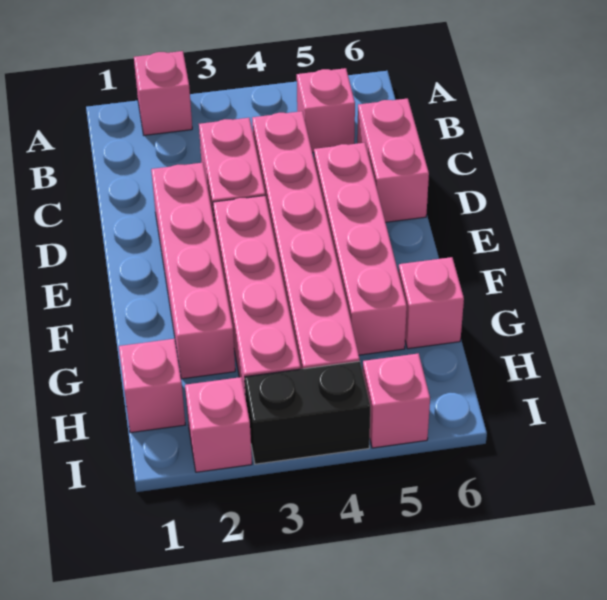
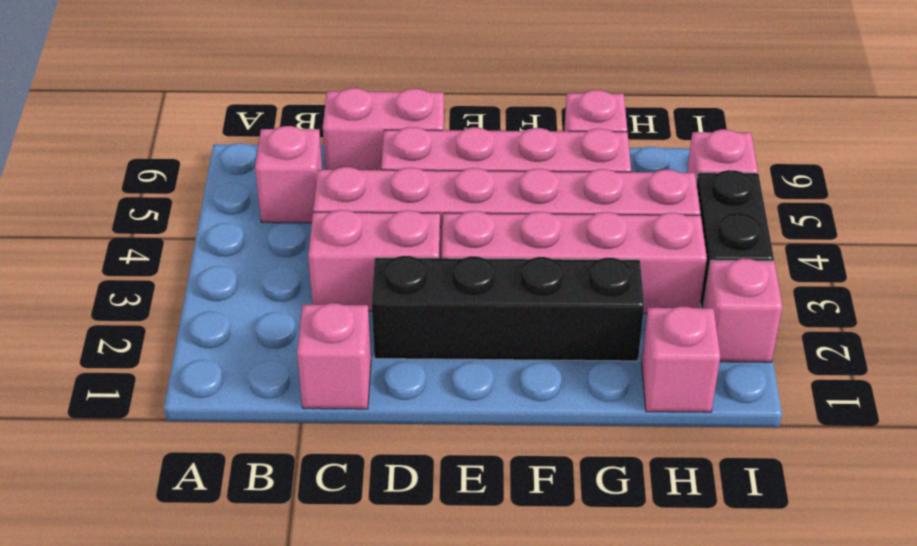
pink brick A2 level 1 -> pink brick C1 level 1
pink brick D2:G2 level 1 -> black brick D2:G2 level 1

